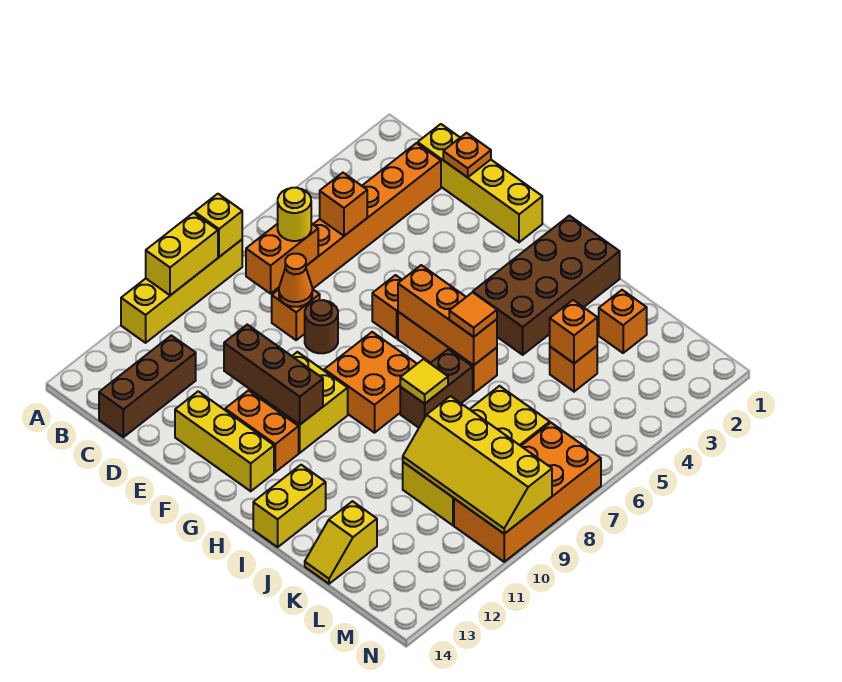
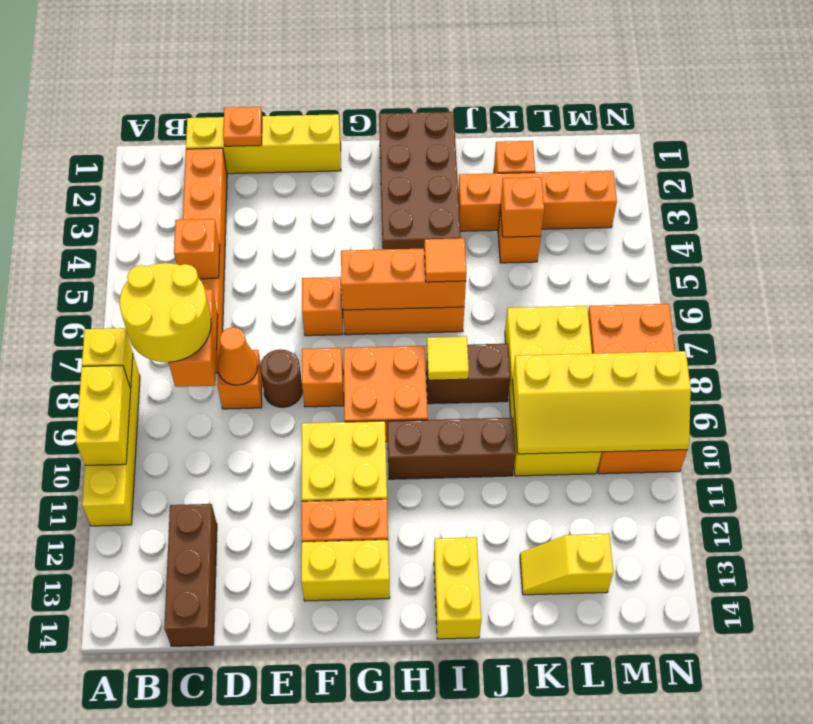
yellow round brick C7 level 3 -> yellow round brick B7:C8 level 3
brown brick E11:G11 level 2 -> brown brick H10:J10 level 1
yellow brick E13:G13 level 1 -> yellow brick F13:G13 level 1
none -> orange brick F8 level 1
brown brick I7:I8 level 1 -> brown brick I8:J8 level 1
none -> orange brick J3:M3 level 1
yellow slope K13:K14 level 1 top 13 -> yellow slope K13:L13 level 1 top L

